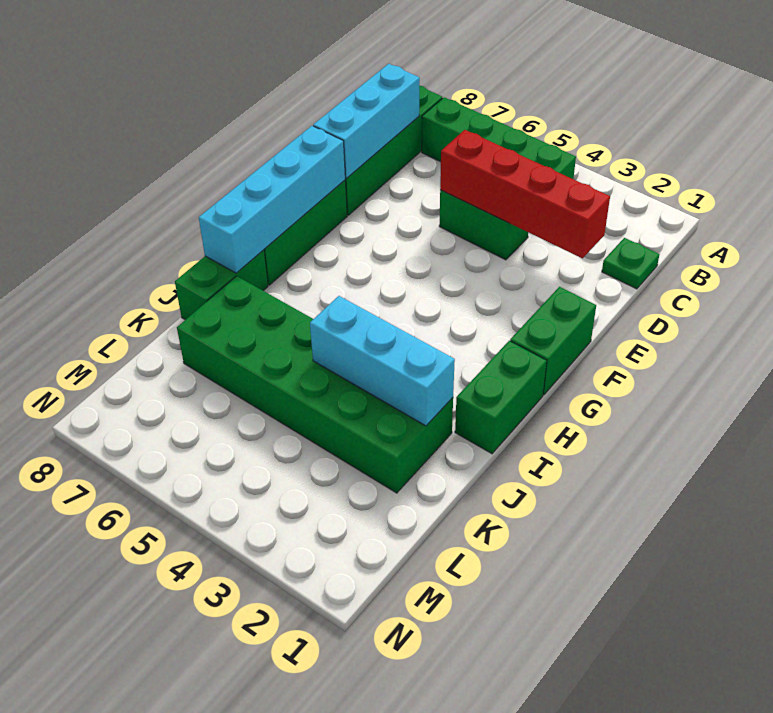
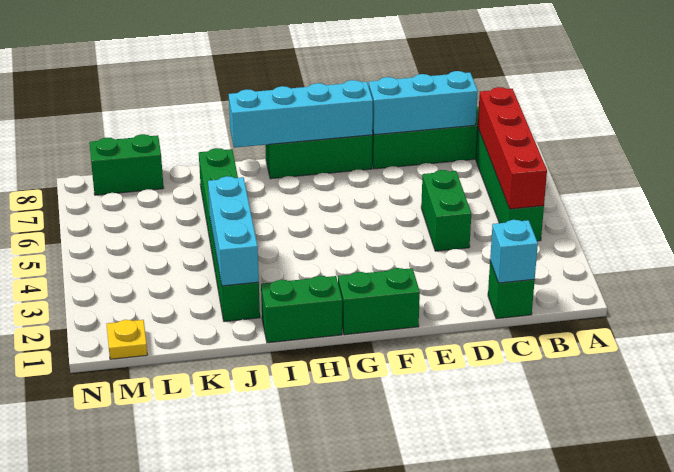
green plate C1 level 1 -> green brick C1 level 1
none -> cyan brick C1 level 2
red brick D2:D5 level 2 -> red brick B4:B7 level 2
green brick I8:J8 level 1 -> green brick L8:M8 level 1
green brick J2:K7 level 1 -> green brick J2:J7 level 1
none -> yellow plate M1 level 1

